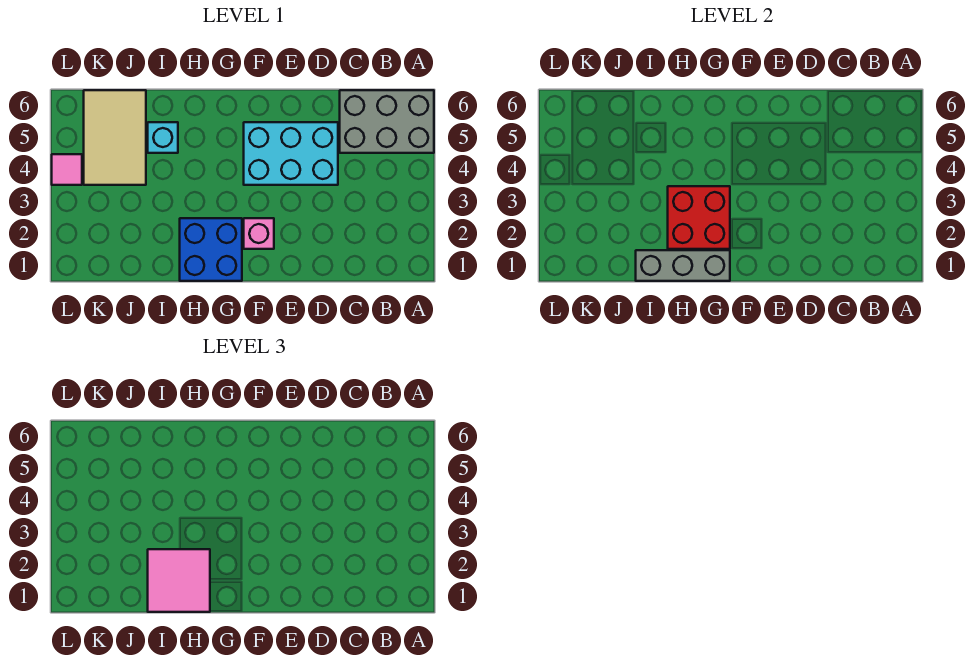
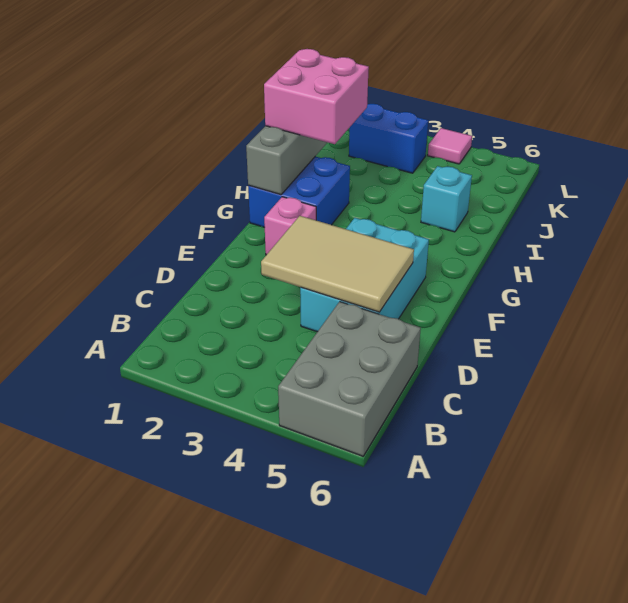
red brick G2:H3 level 2 -> none
pink tile H1:I2 level 3 -> pink brick H1:I2 level 3
tan tile J4:K6 level 1 -> tan tile D3:E5 level 2
none -> blue brick K2:K3 level 1

